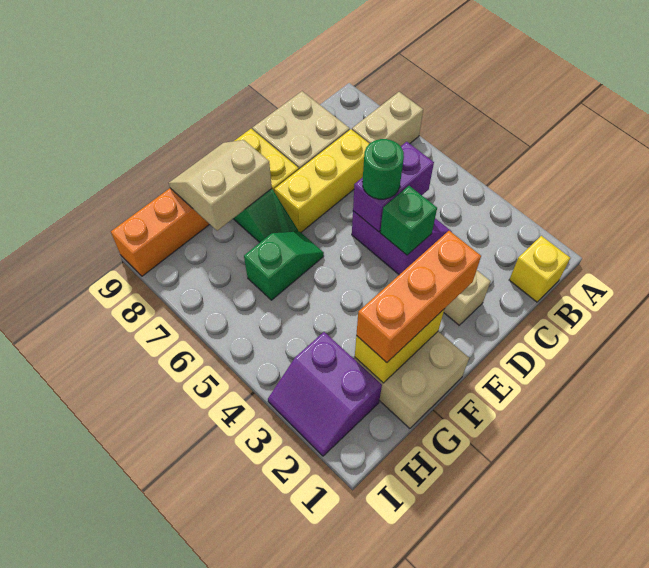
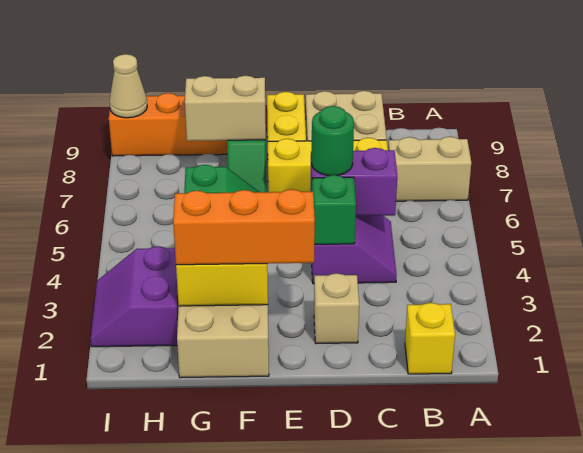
none -> tan cone I9 level 2

